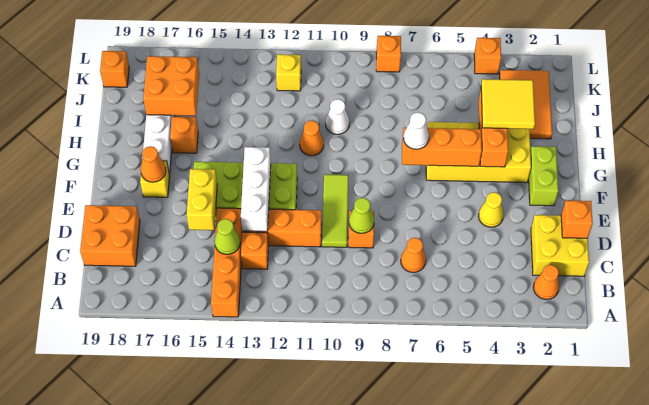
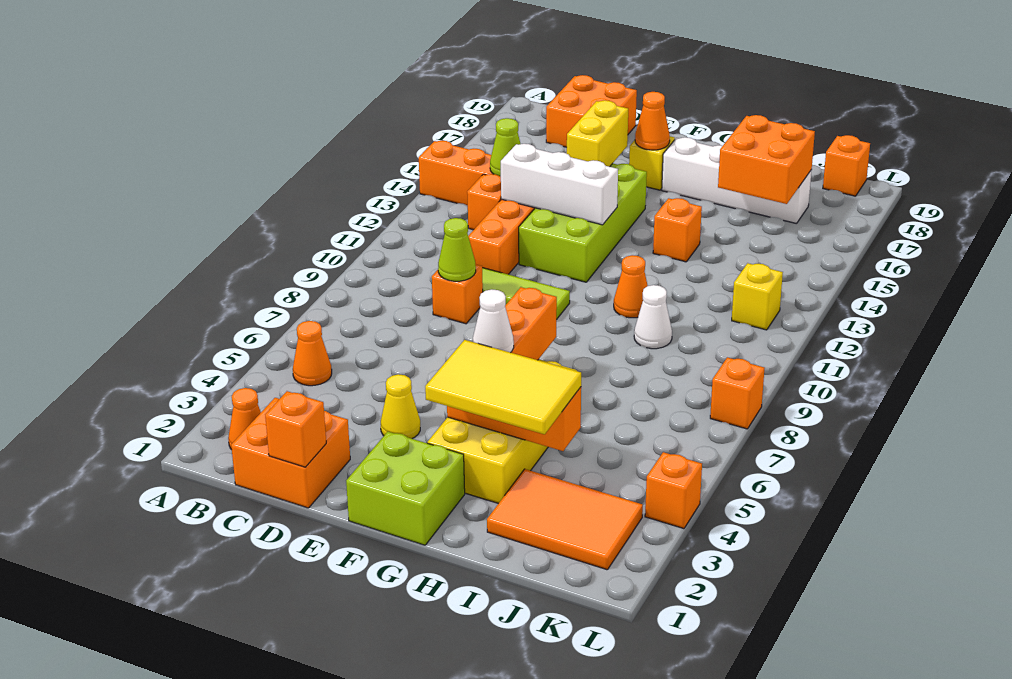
yellow brick C1:D2 level 1 -> orange brick C1:D2 level 1
orange cone C7 level 1 -> orange cone B5 level 1
yellow brick D15:E15 level 2 -> yellow brick E15:E16 level 2
lime brick F2:G2 level 1 -> lime brick F1:G2 level 1
white cone G7 level 3 -> white cone G5 level 3
yellow tile H3:I4 level 3 -> yellow tile G3:I4 level 3
orange brick H16 level 1 -> orange brick H14 level 1

